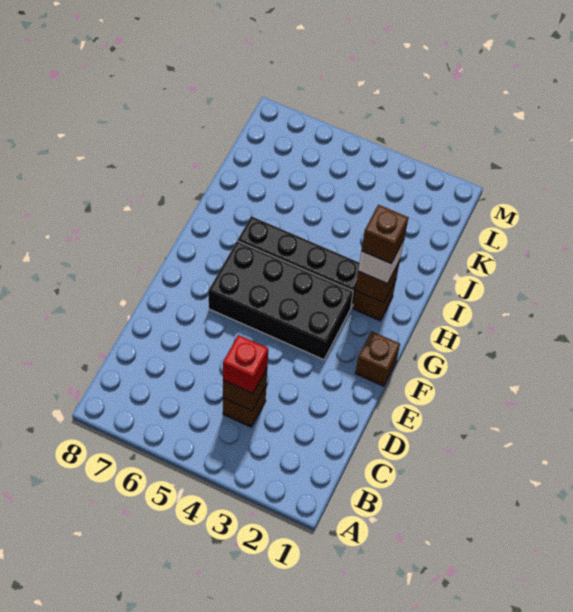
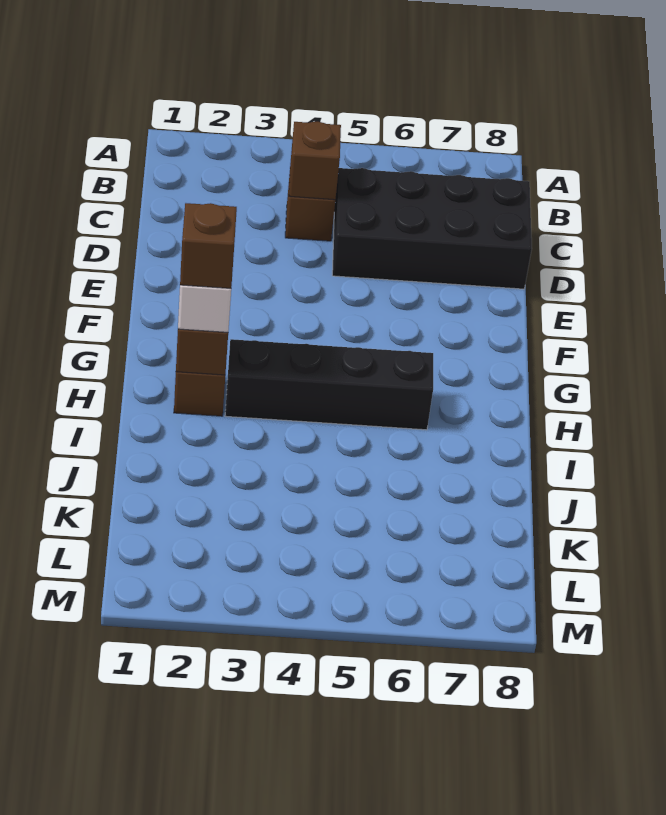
red brick C4 level 3 -> none
brown brick F1 level 1 -> none
black brick F3:G6 level 1 -> black brick C5:D8 level 1

